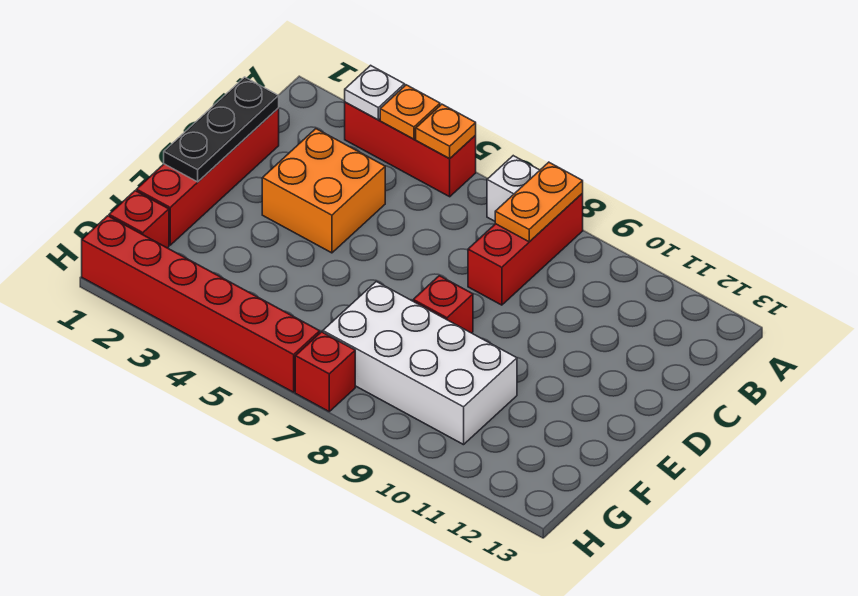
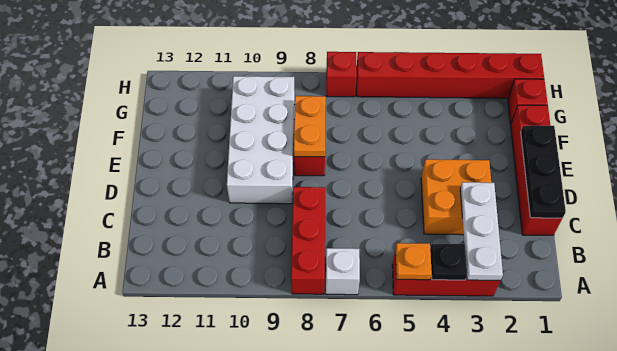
white plate A3 level 2 -> white plate A3:C3 level 2
orange plate A4 level 2 -> black plate A4 level 2
orange plate A8:B8 level 2 -> orange plate E8:F8 level 2
white brick F7:G10 level 1 -> white brick D9:G10 level 1

